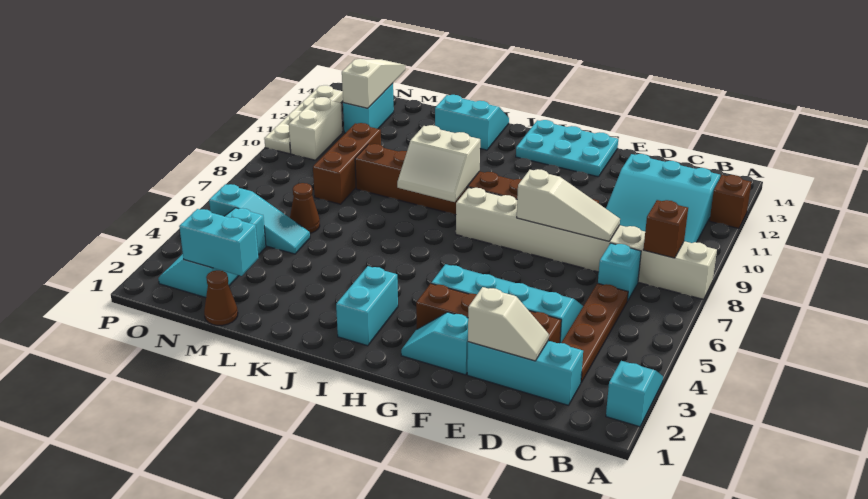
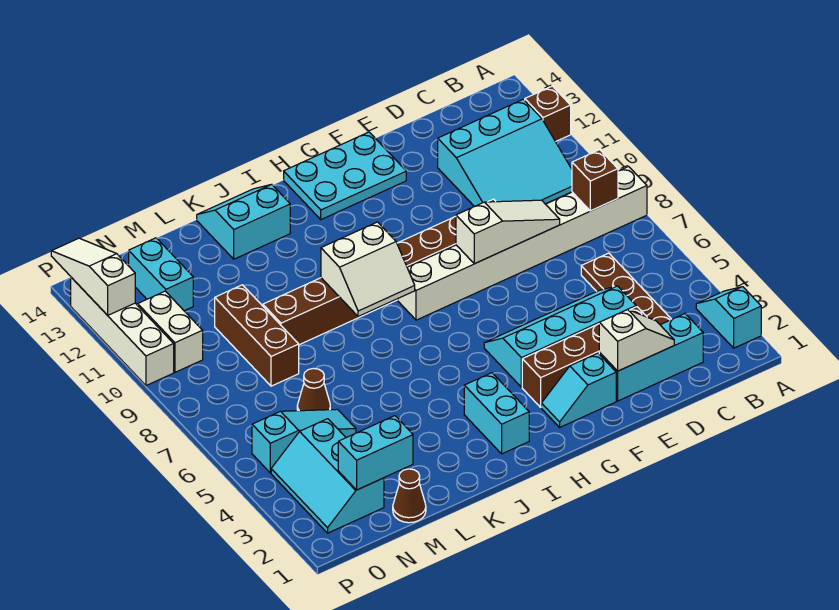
cyan brick C7 level 1 -> none
white slope N12:N14 level 2 top 12 -> white slope P12:P14 level 2 top 12
white plate P10:P13 level 1 -> white brick P10:P13 level 1

